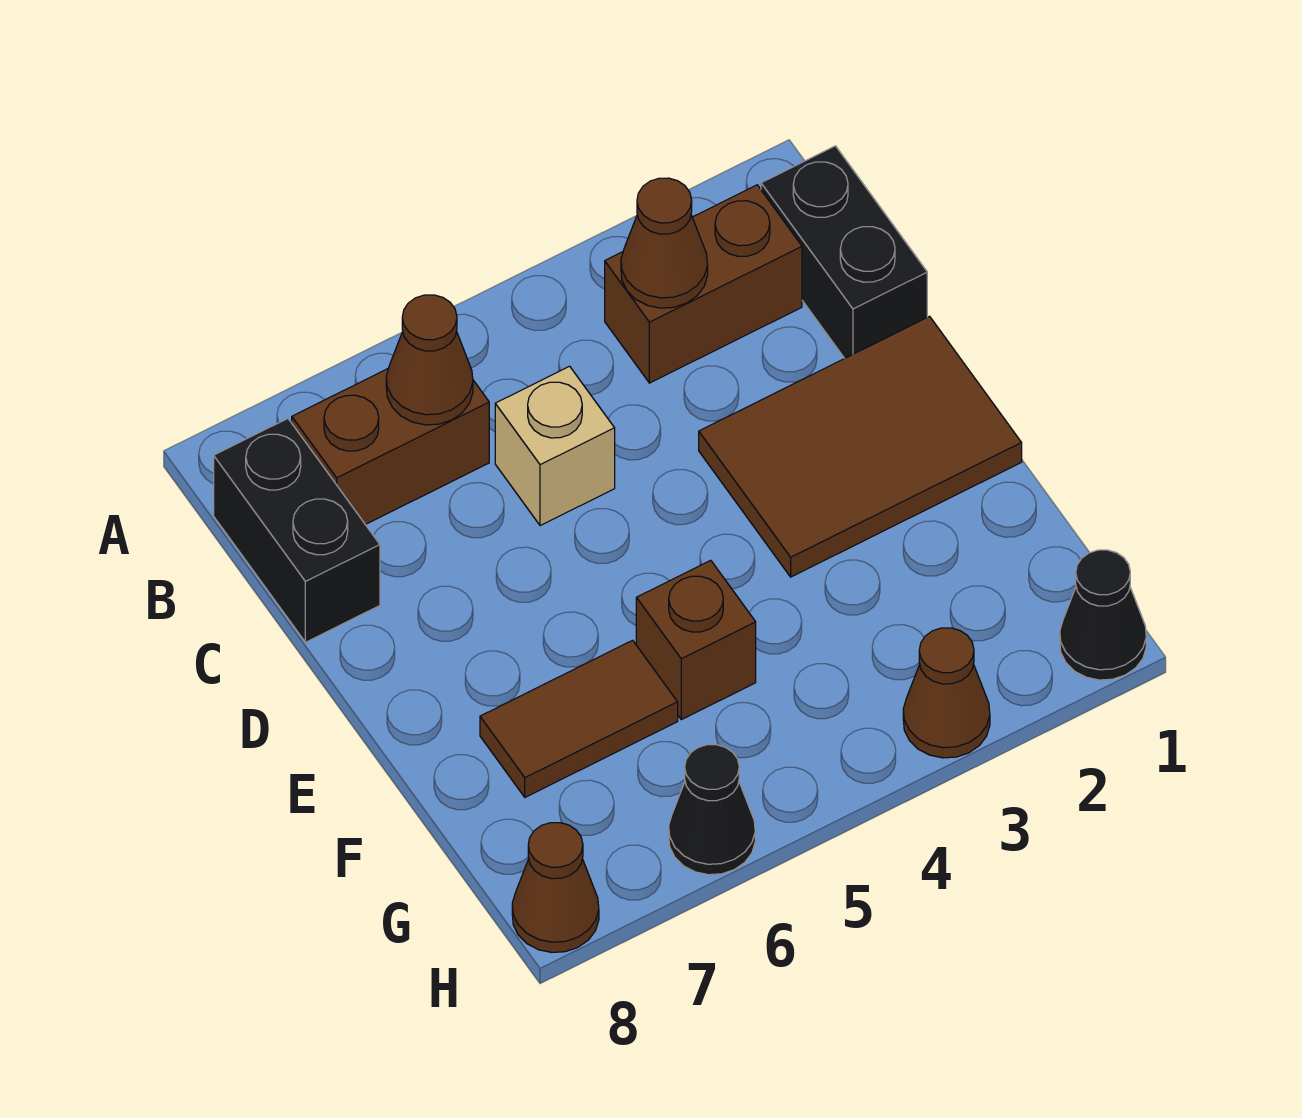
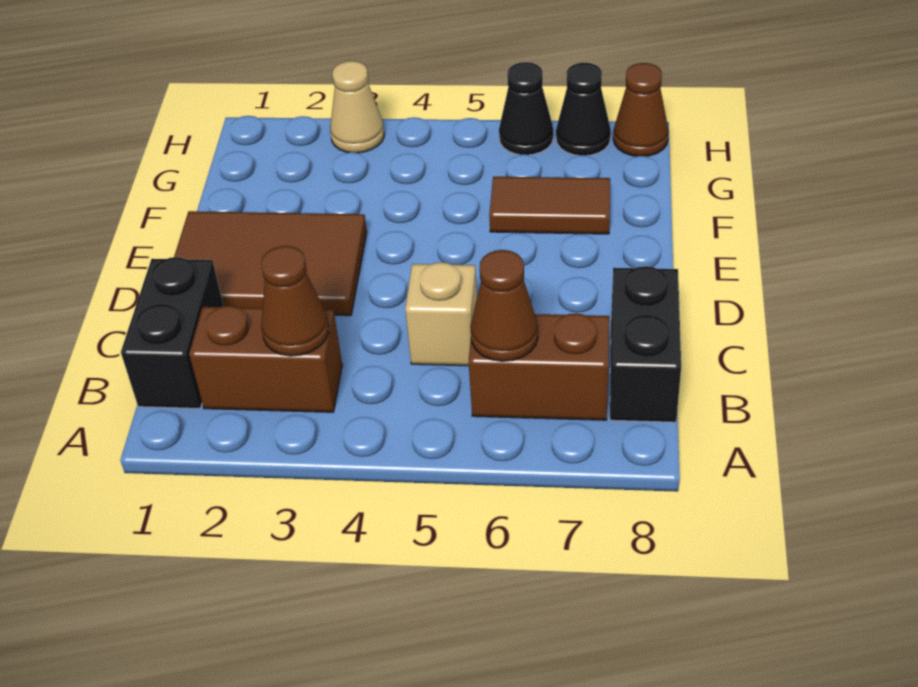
brown brick F5 level 1 -> none
black cone H1 level 1 -> black cone H7 level 1
brown cone H3 level 1 -> tan cone H3 level 1

